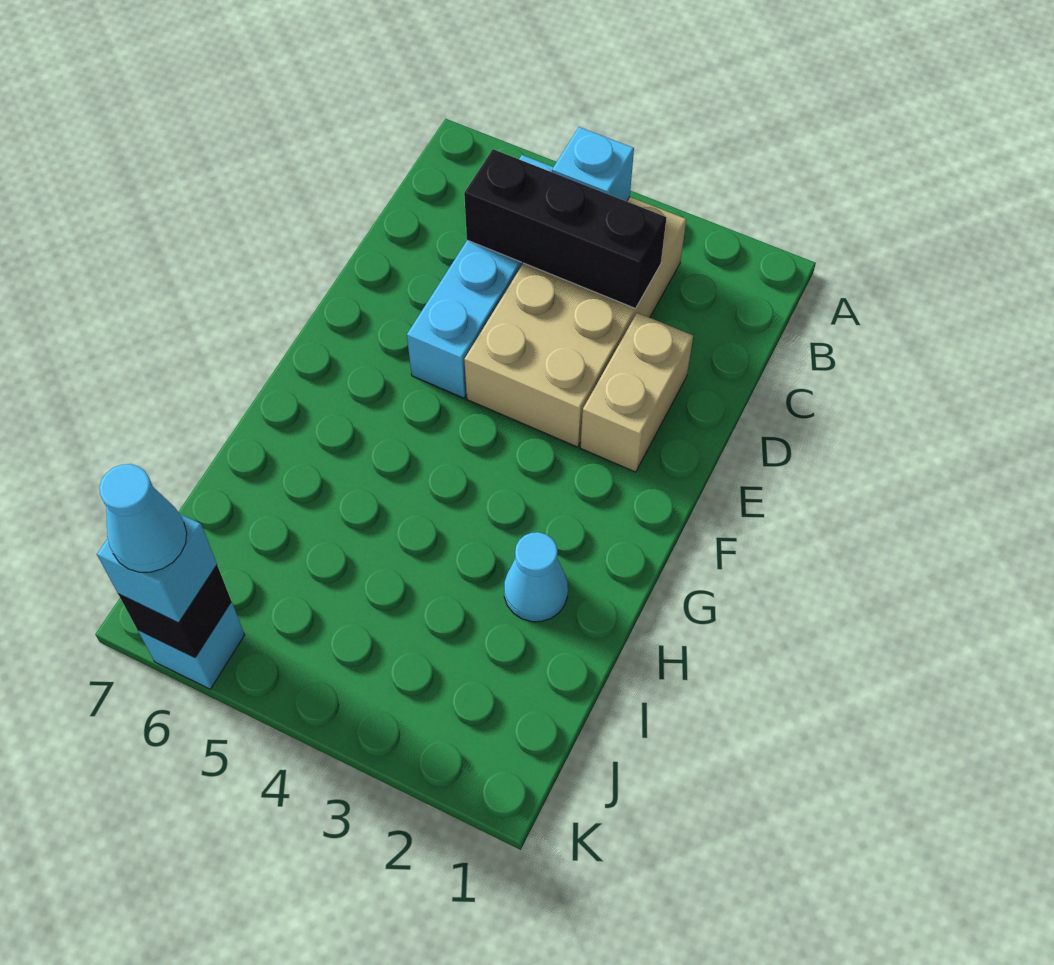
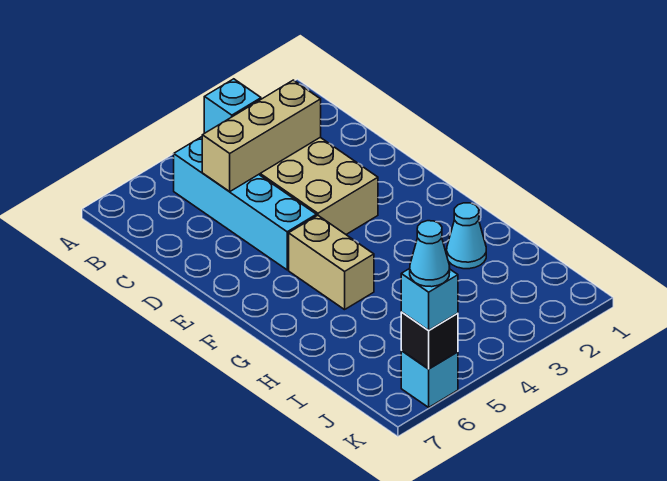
black brick C3:C5 level 2 -> tan brick C3:C5 level 2
tan brick D2:E2 level 1 -> tan brick F5:G5 level 1

